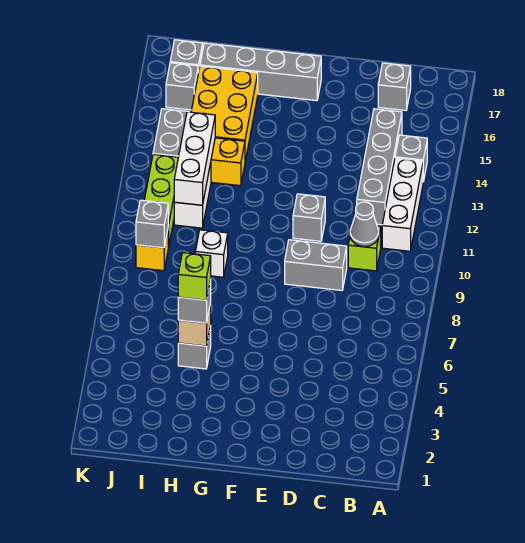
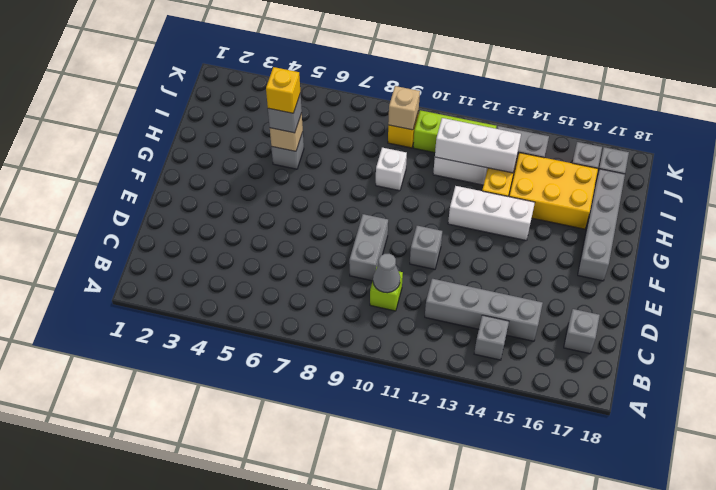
white brick B11:B13 level 1 -> white brick G12:G14 level 1
lime brick H5 level 4 -> yellow brick H5 level 4
grey brick J9 level 2 -> tan brick J9 level 2

